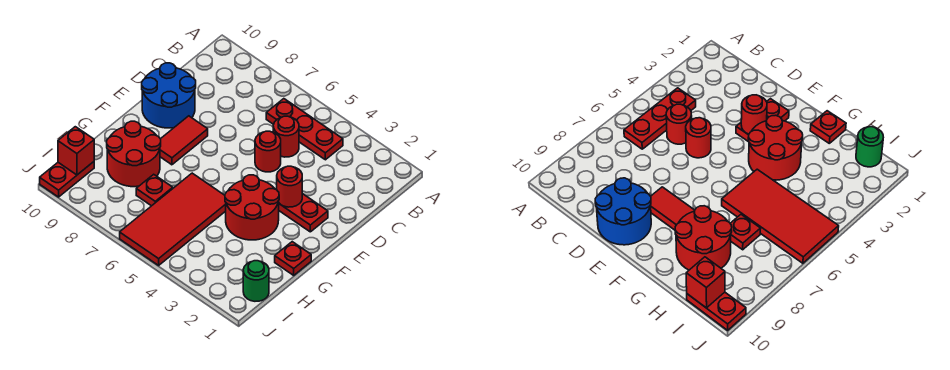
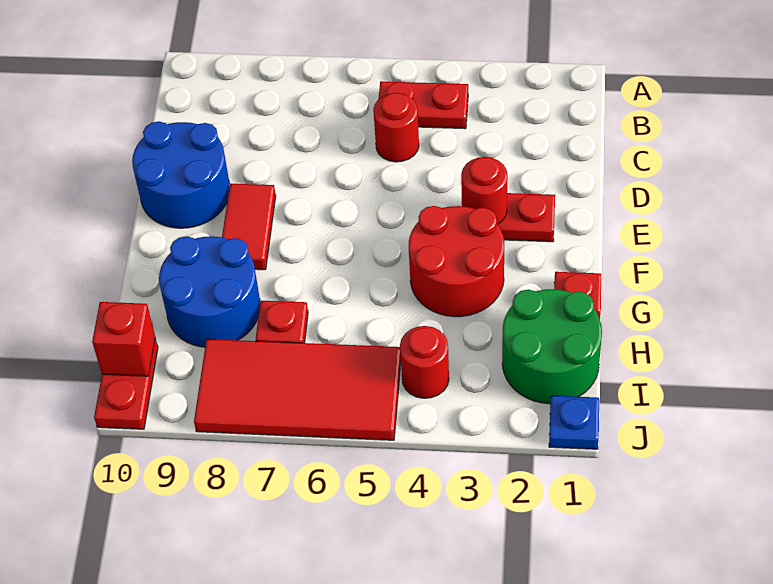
red plate B4:B6 level 1 -> red plate B4:B5 level 1
red round brick D5 level 1 -> red round brick I4 level 1
red tile G5:J6 level 1 -> red tile I5:J8 level 1
red round brick G8:H9 level 1 -> blue round brick G8:H9 level 1
green round brick I1 level 1 -> green round brick H1:I2 level 1
none -> blue plate J1 level 1

